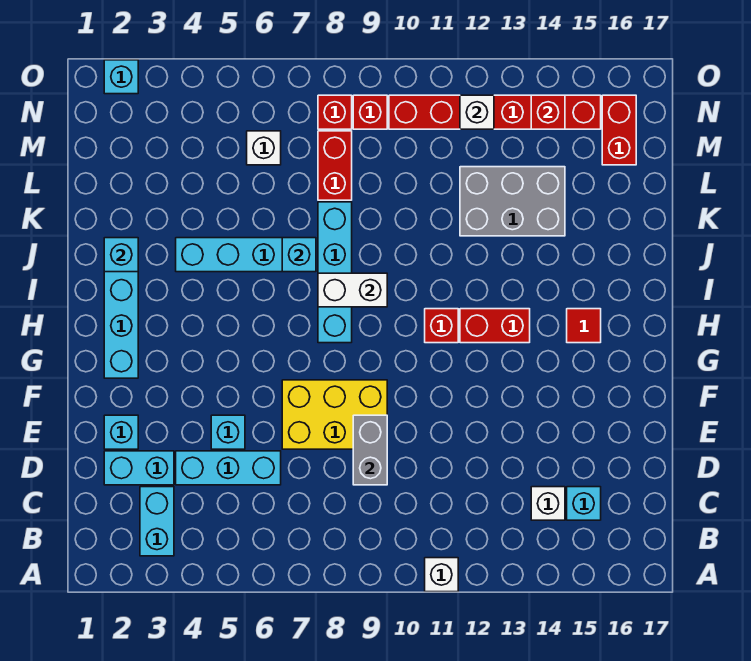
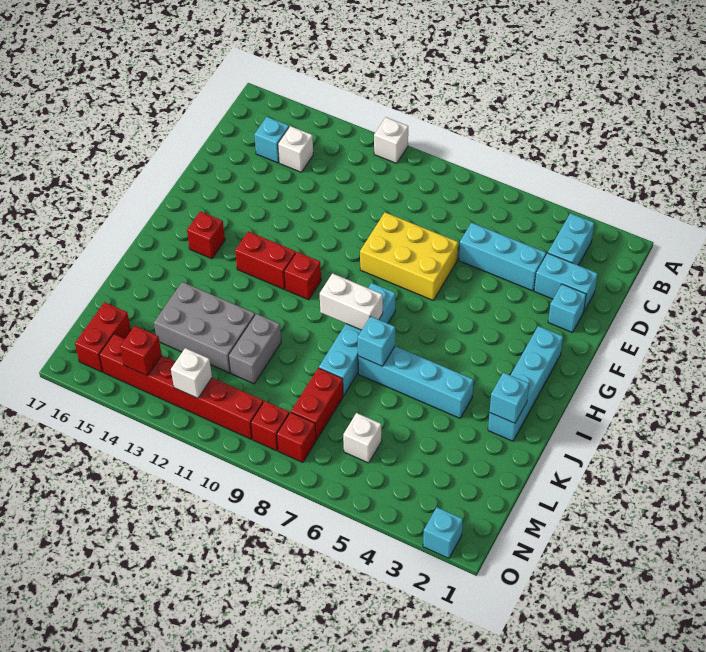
grey brick D9:E9 level 2 -> grey brick K11:L11 level 1
cyan brick E5 level 1 -> none
red tile H15 level 1 -> red brick H15 level 1

